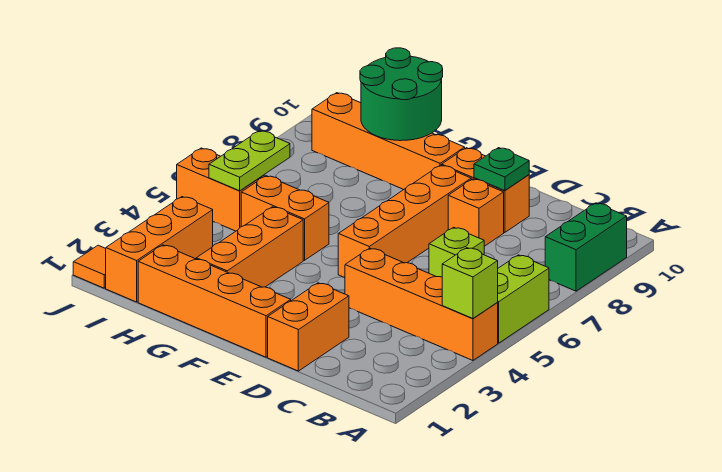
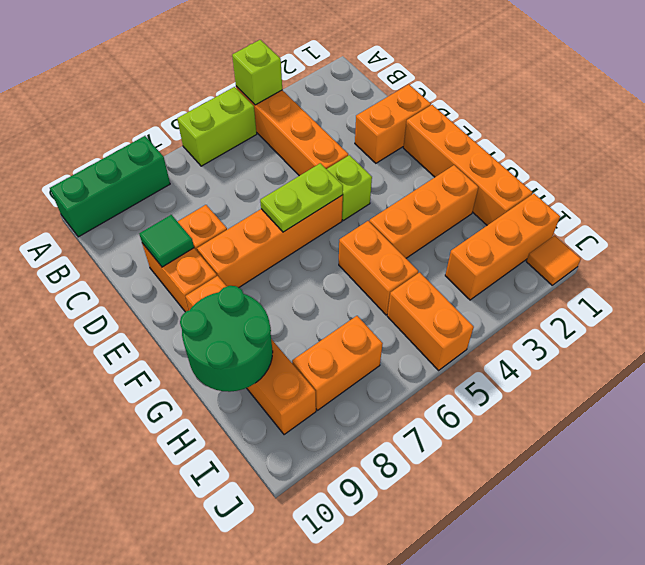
green brick A8:A9 level 1 -> green brick A8:A10 level 1
lime brick C6 level 1 -> lime brick E4 level 1
green plate D9 level 2 -> green tile D9 level 2
lime plate I5:I6 level 2 -> lime plate E5:E6 level 2
none -> orange brick I7:I8 level 1

